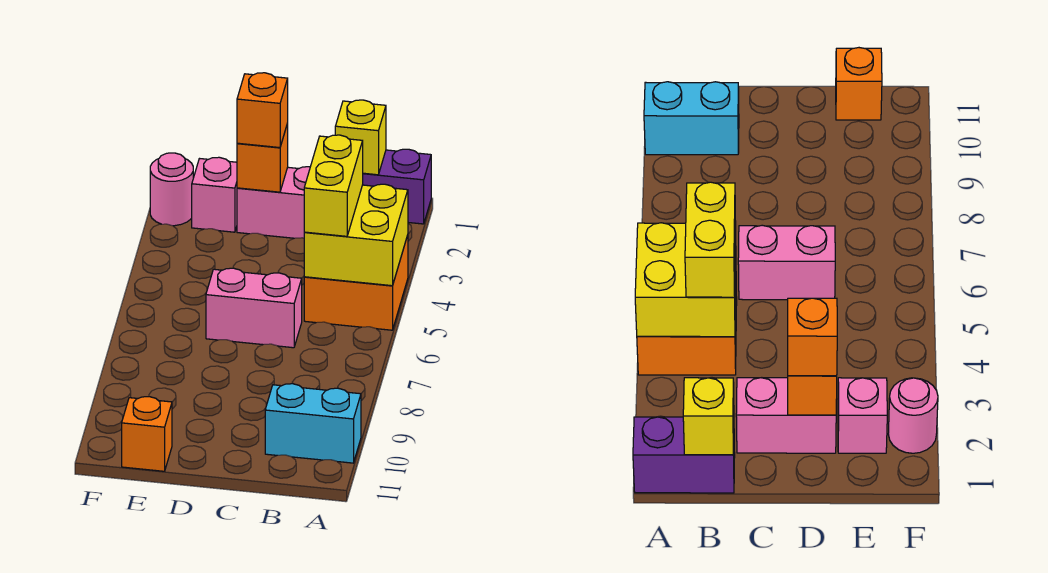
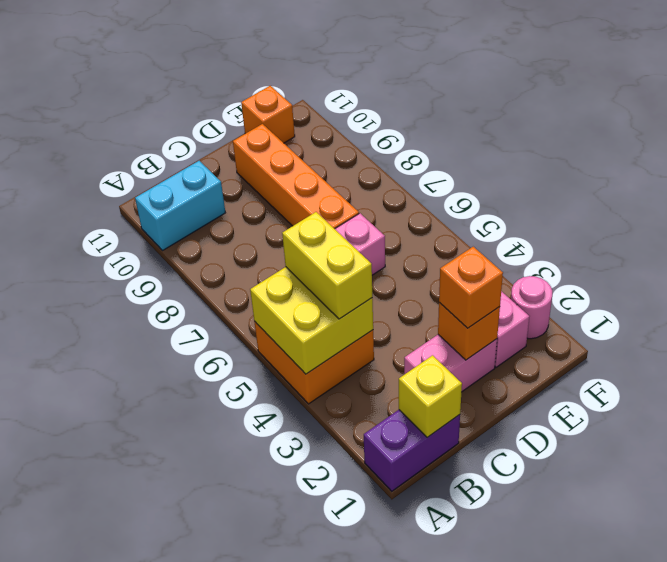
none -> orange brick D7:D10 level 1

